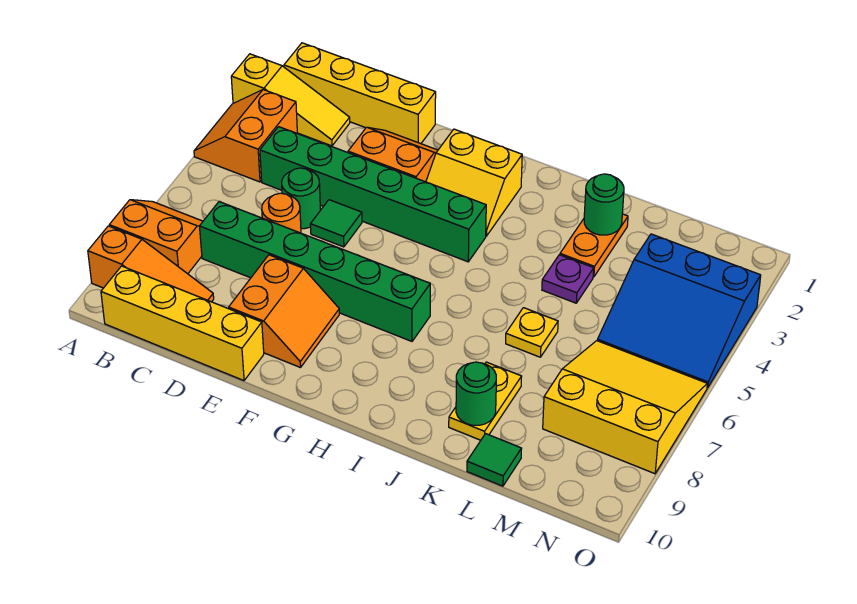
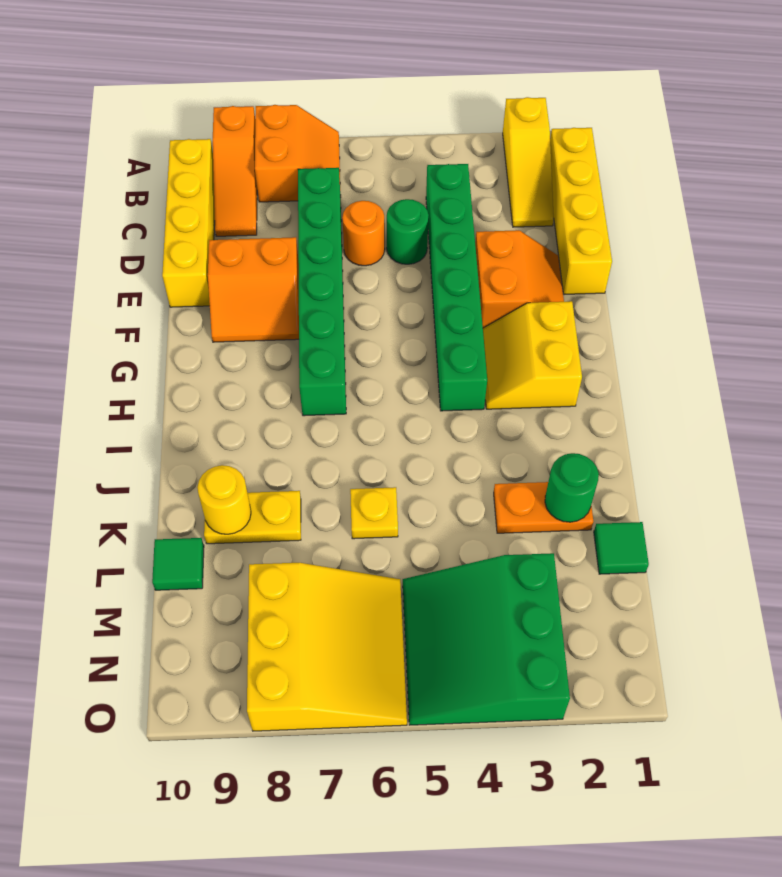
orange slope A3:B4 level 1 top B -> none
green tile E5 level 1 -> green tile L1 level 1
purple plate K4 level 1 -> none
green round brick K9 level 2 -> yellow round brick K9 level 2
blue slope M3:O5 level 1 top 3 -> green slope M3:O5 level 1 top 3

